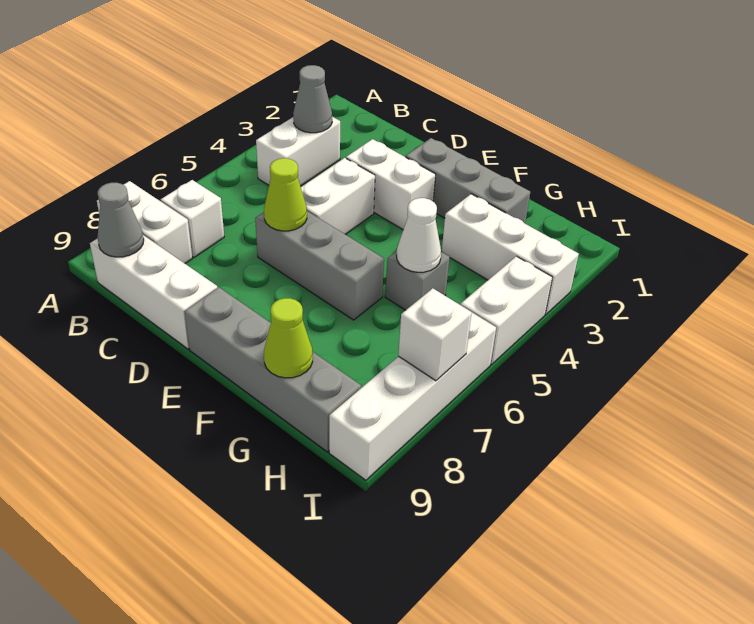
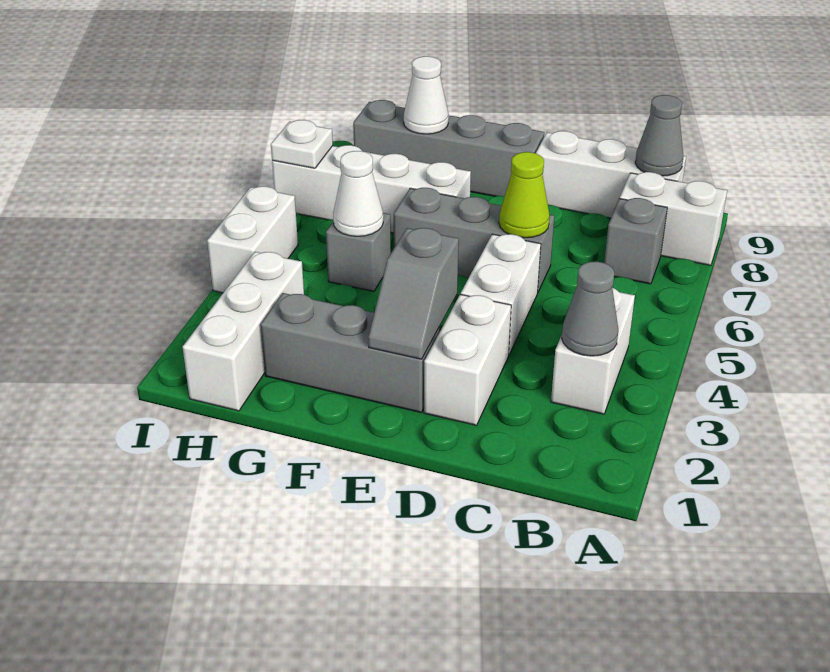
white brick B7 level 1 -> grey brick B7 level 1
white brick D3:E3 level 1 -> white brick D2:D3 level 1
none -> grey slope E2:E3 level 2 top 3
white brick G3:I3 level 1 -> white brick H1:H3 level 1
lime cone G9 level 2 -> white cone G9 level 2
white brick I6:I9 level 1 -> white brick F7:I7 level 1
white brick I7 level 2 -> white plate I7 level 2

